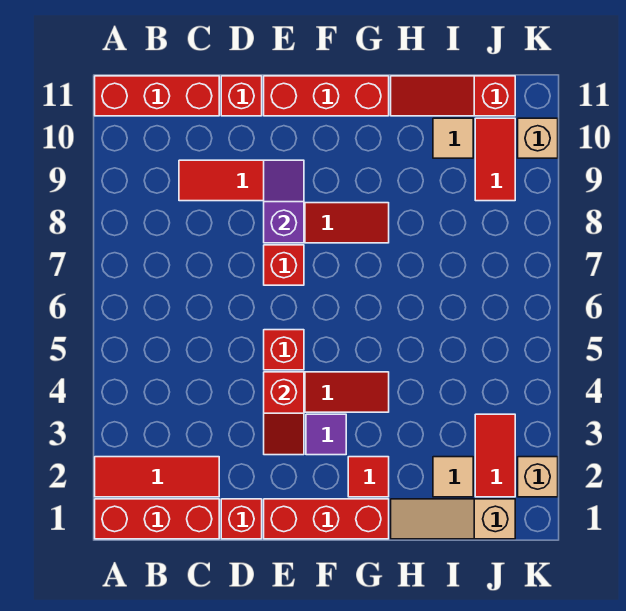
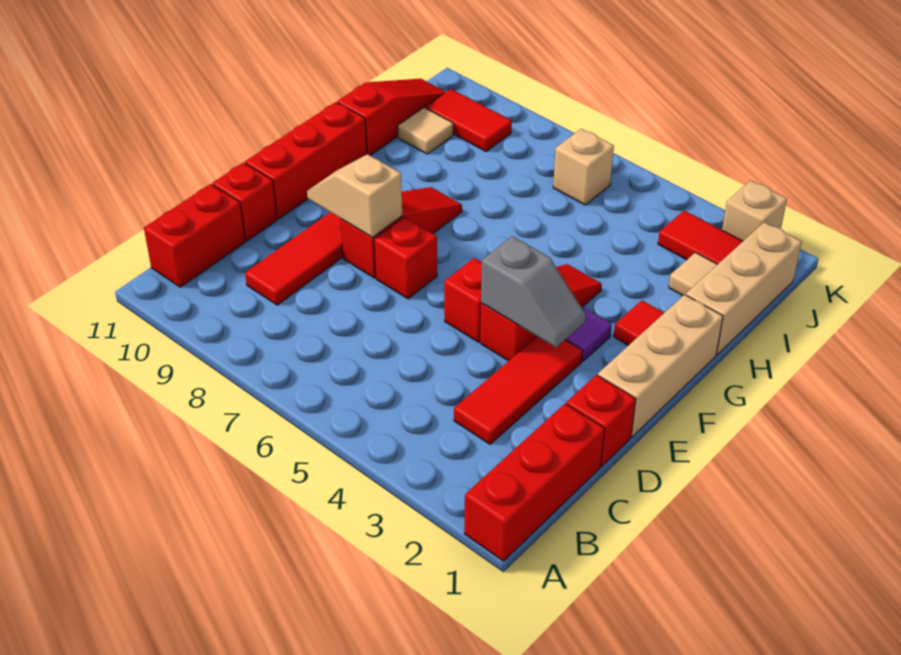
red tile A2:C2 level 1 -> red tile C3:E3 level 1
red brick A11:C11 level 1 -> red brick B11:C11 level 1
red brick E1:G1 level 1 -> tan brick E1:G1 level 1
red slope E3:E4 level 2 top 4 -> grey slope E3:E4 level 2 top 4
purple slope E8:E9 level 2 top 8 -> tan slope E8:E9 level 2 top 8
tan slope H1:J1 level 1 top J -> tan brick H1:J1 level 1
red slope H11:J11 level 1 top J -> red slope H11:J11 level 1 top H
tan brick K10 level 1 -> tan brick J6 level 1

